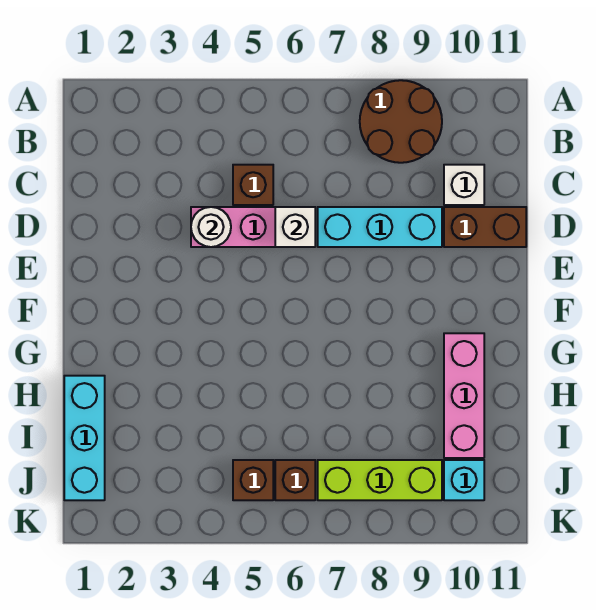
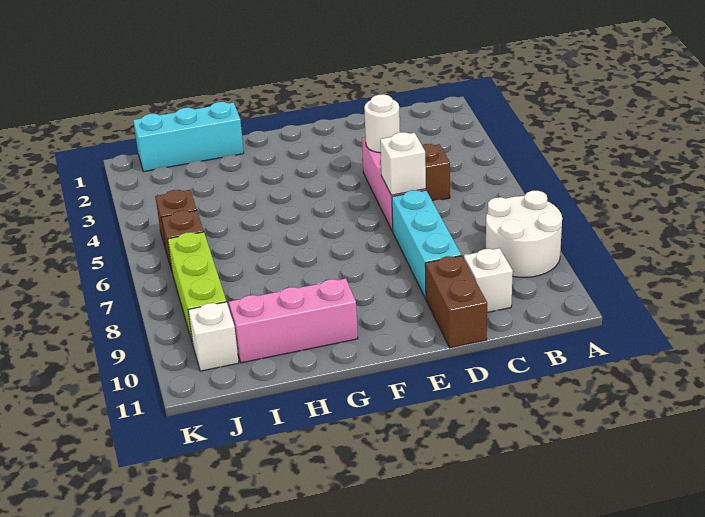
brown round brick A8:B9 level 1 -> white round brick A8:B9 level 1
cyan brick J10 level 1 -> white brick J10 level 1

